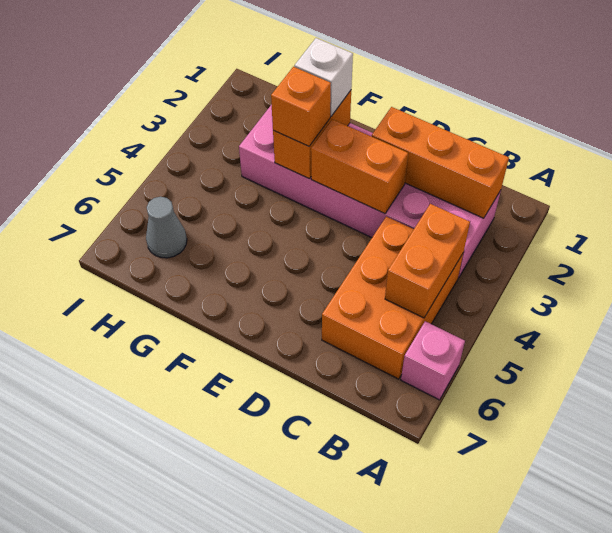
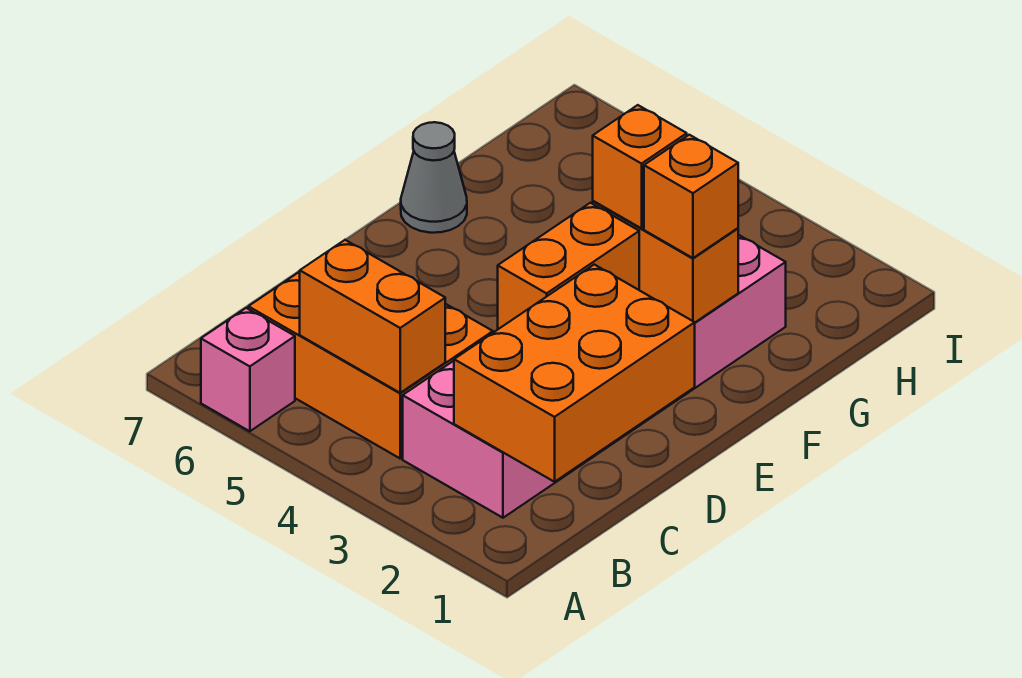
orange brick B2:D2 level 2 -> orange brick B1:D2 level 2
white brick F2 level 3 -> orange brick F2 level 3
grey cone H6 level 1 -> grey cone F7 level 1

